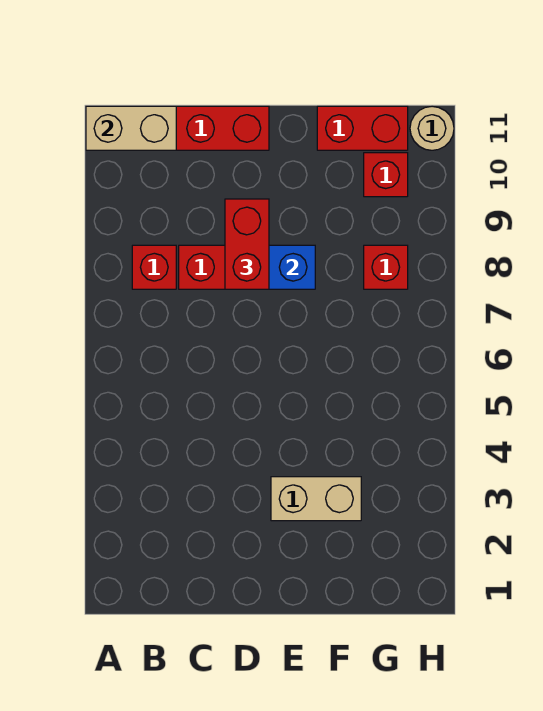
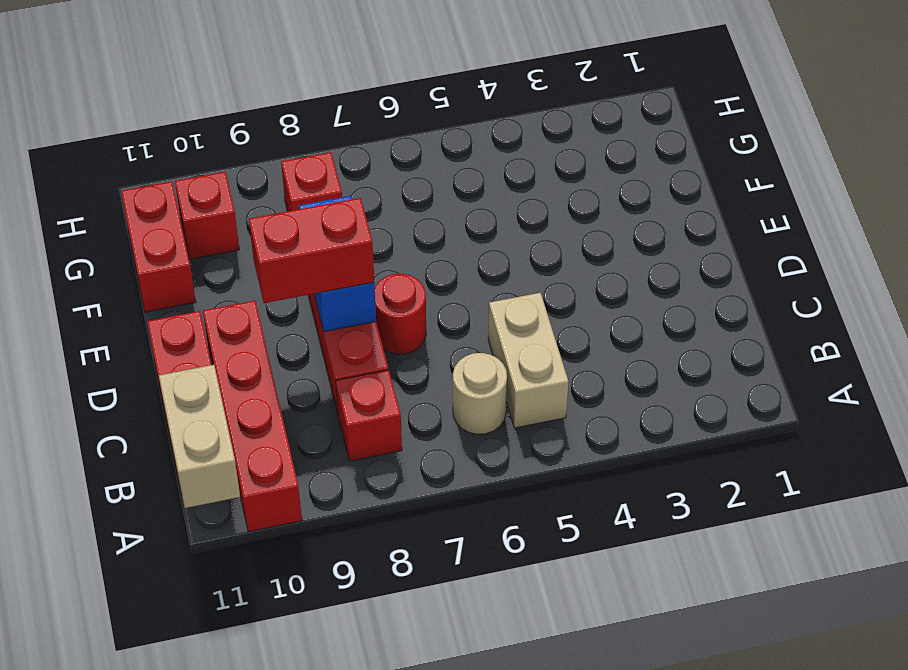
none -> red brick A10:D10 level 1
none -> red round brick D7 level 1
tan brick E3:F3 level 1 -> tan brick B5:C5 level 1
tan round brick H11 level 1 -> tan round brick B6 level 1

